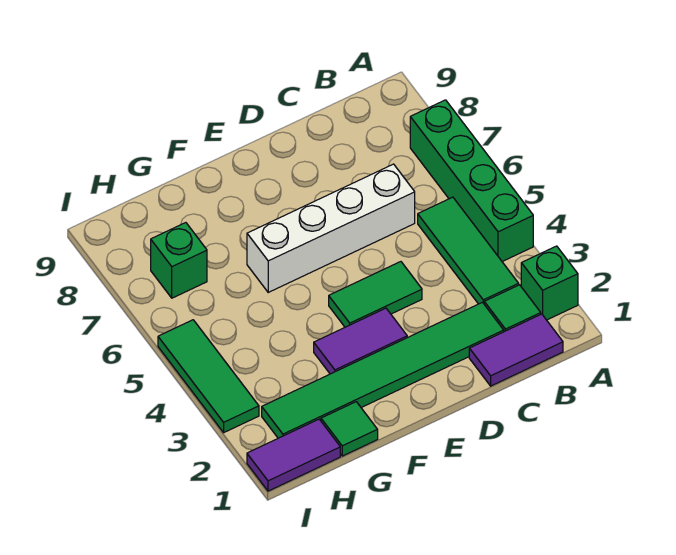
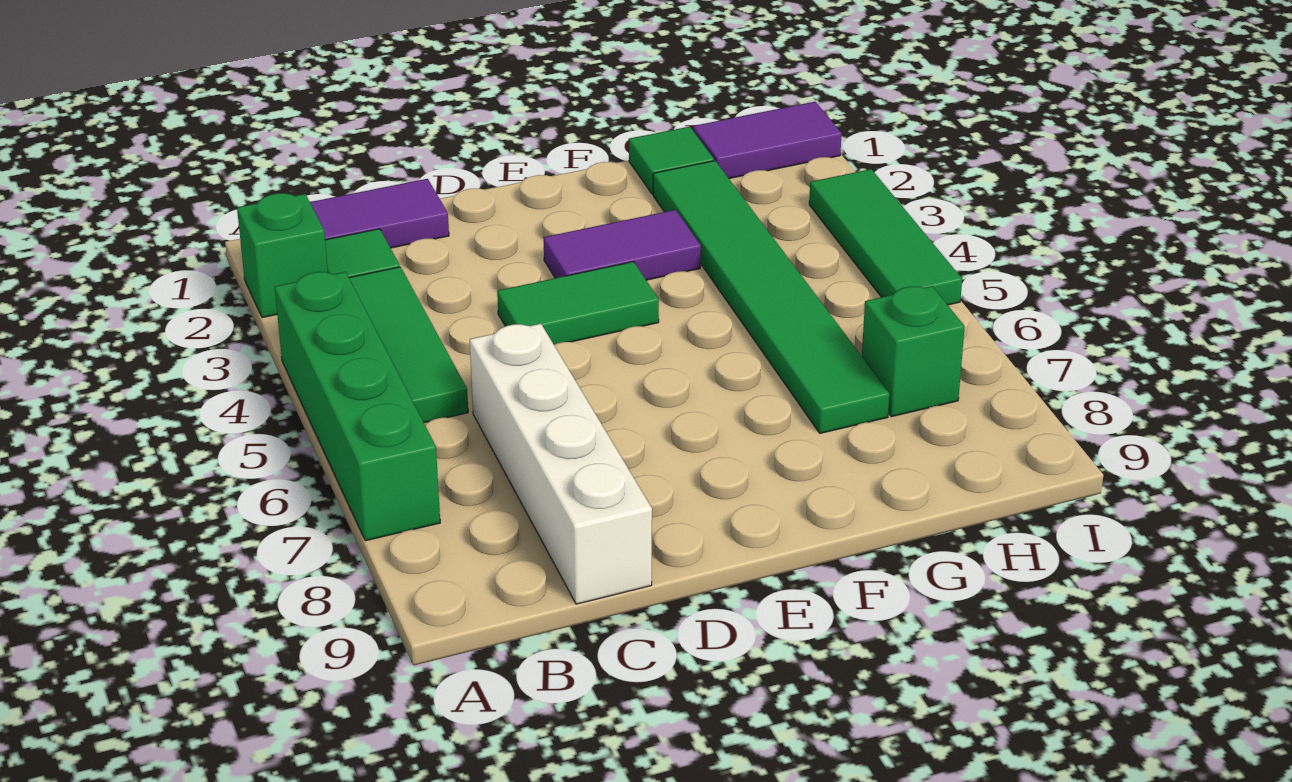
green tile C2:H2 level 1 -> green tile G2:G7 level 1
white brick C6:F6 level 1 -> white brick C6:C9 level 1

